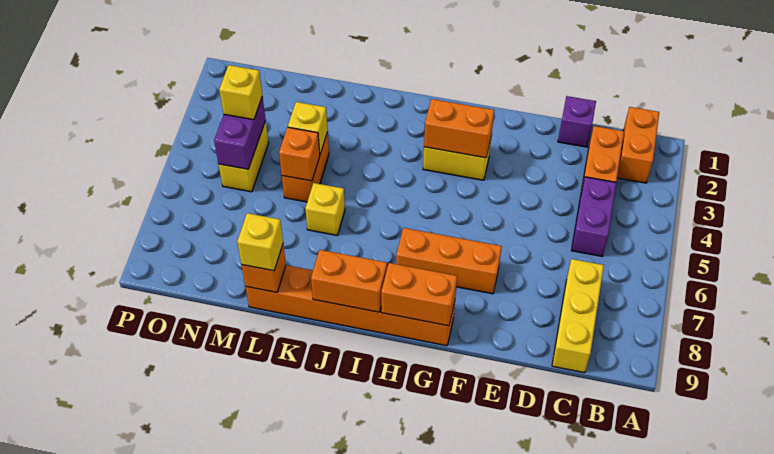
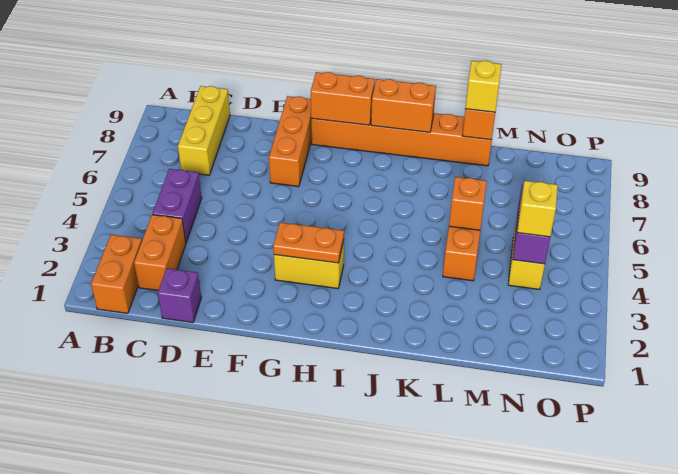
orange brick F7:H7 level 1 -> orange brick F7:F9 level 1
orange brick G3:H3 level 2 -> orange plate G3:H3 level 2
yellow brick K6 level 1 -> none
yellow brick L4 level 2 -> none

